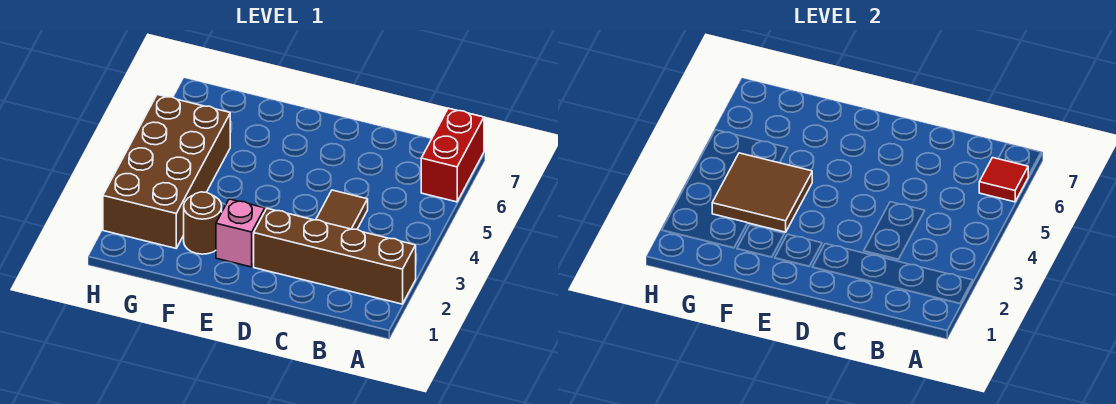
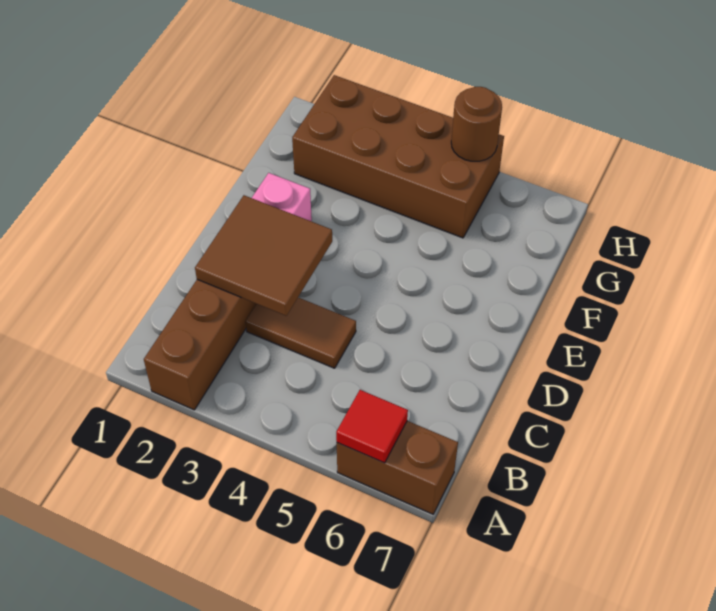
red brick A6:A7 level 1 -> brown brick A6:A7 level 1
brown round brick F2 level 1 -> brown round brick H5 level 2
brown tile F3:G4 level 2 -> brown tile C2:D3 level 2

